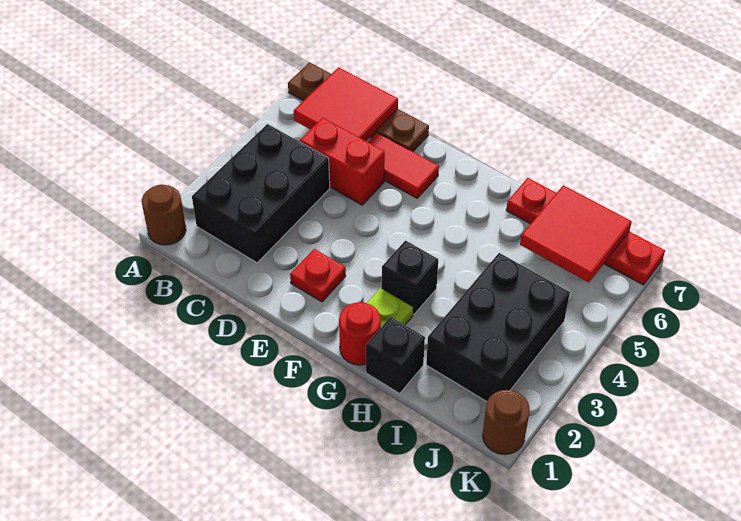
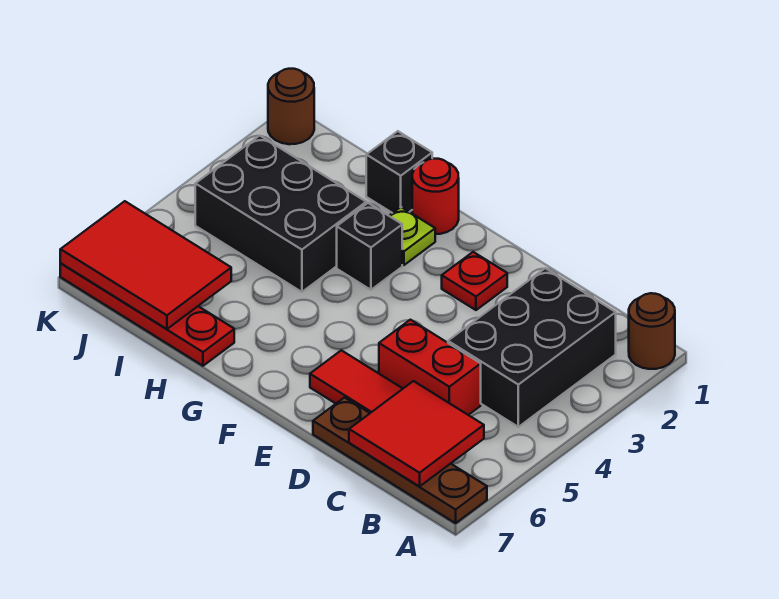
black brick I2:J4 level 1 -> black brick H3:J4 level 1
red tile I6:J7 level 2 -> red tile I6:K7 level 2

